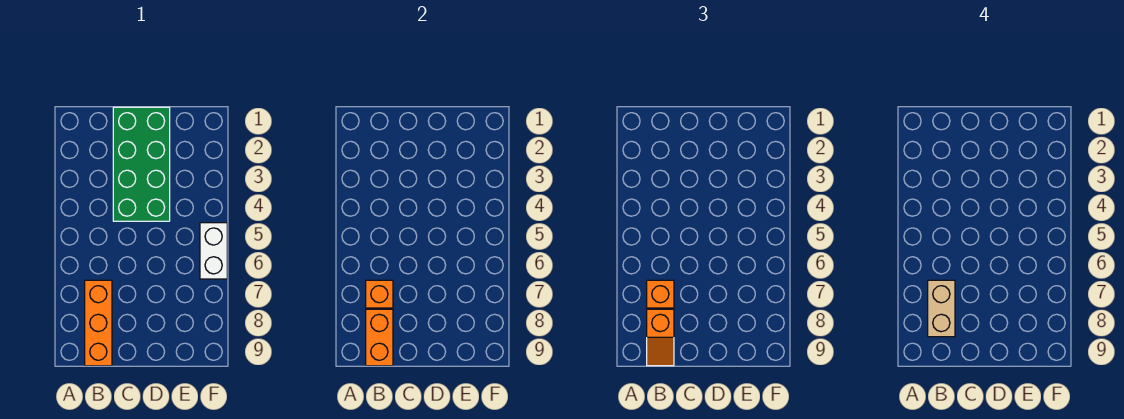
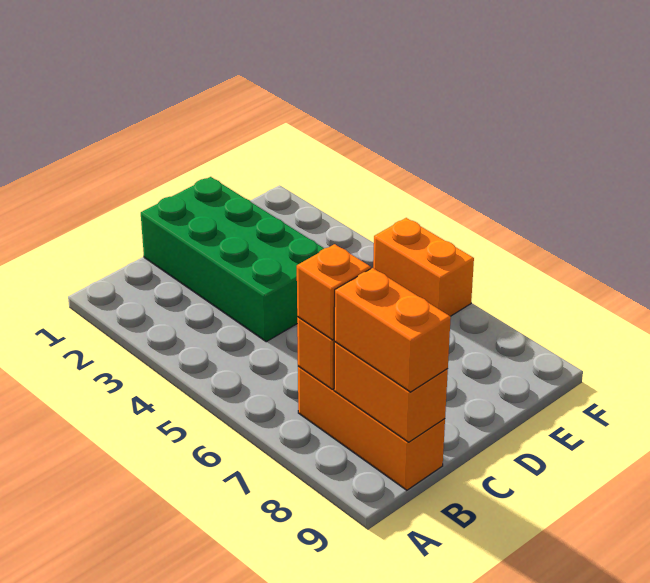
tan brick B7:B8 level 4 -> none
orange slope B8:B9 level 3 top 8 -> orange brick B8:B9 level 3
white brick F5:F6 level 1 -> orange brick F5:F6 level 1

